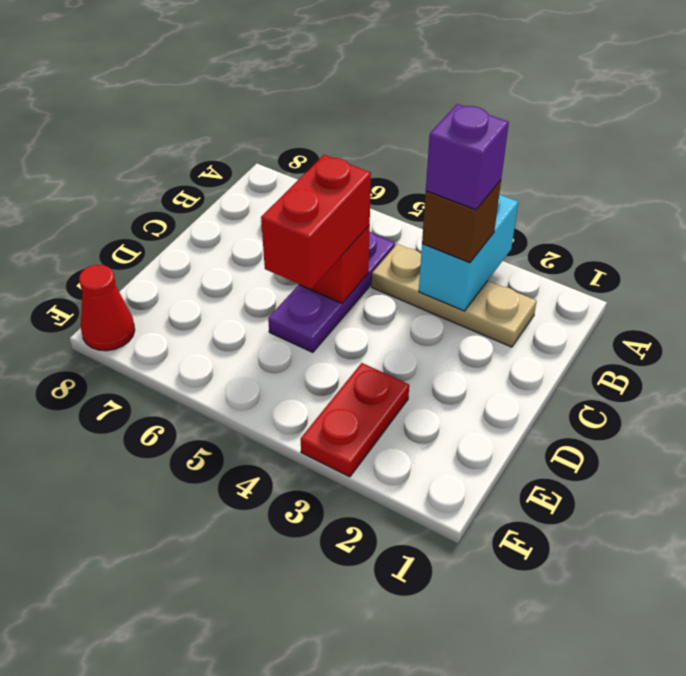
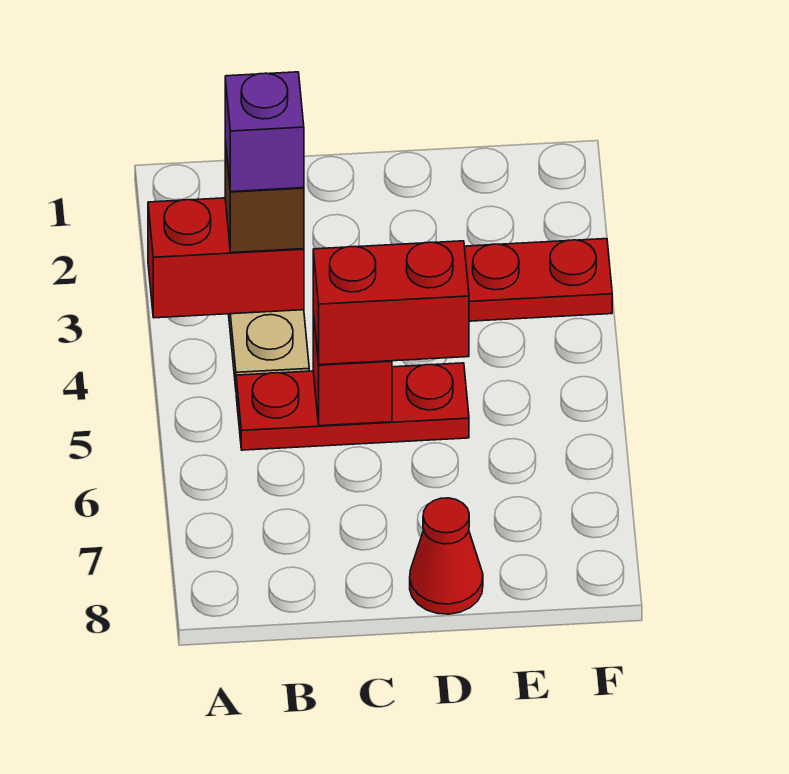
cyan brick A3:B3 level 2 -> red brick A3:B3 level 2
purple plate B5:D5 level 1 -> red plate B5:D5 level 1
red cone F8 level 1 -> red cone D8 level 1

